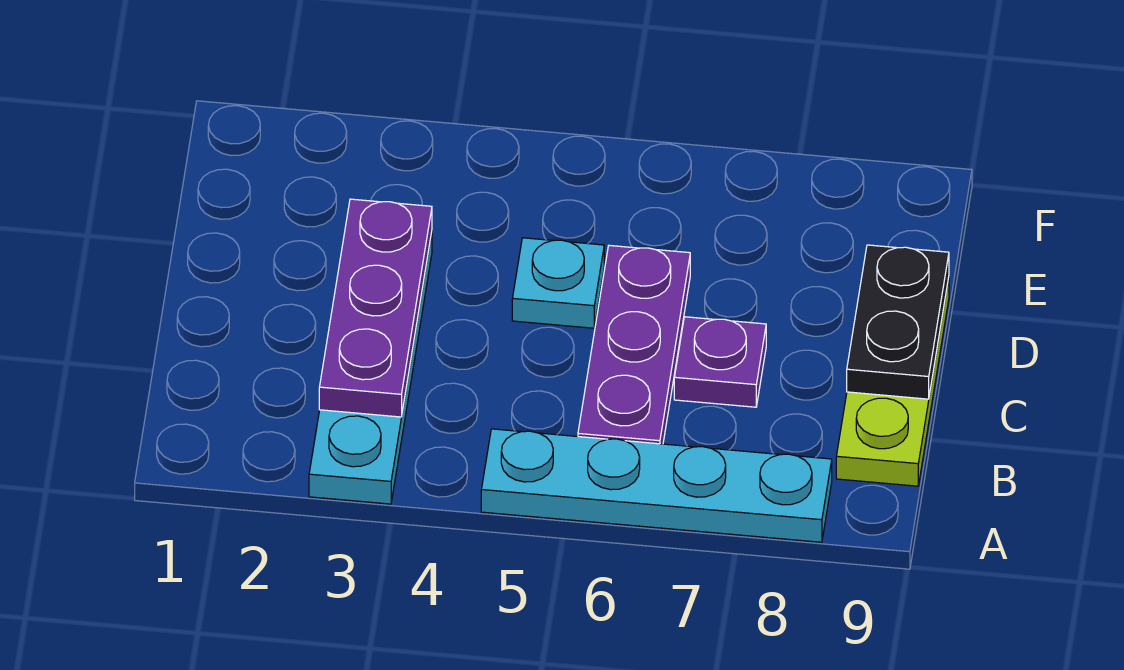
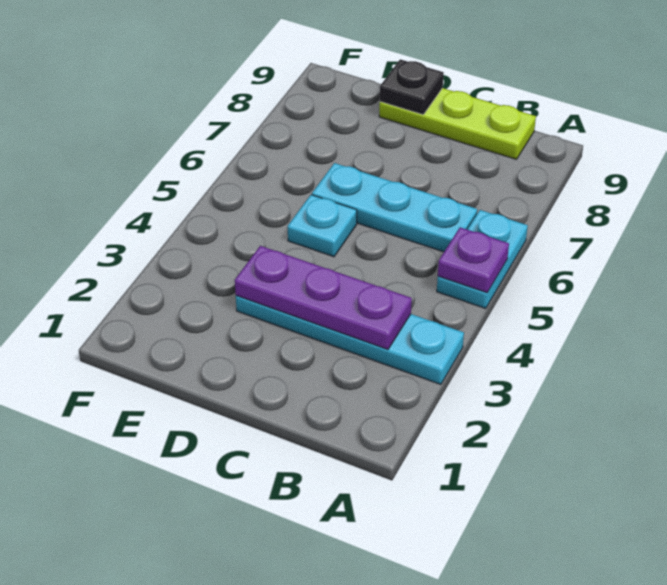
cyan plate A5:A8 level 1 -> cyan plate A5:A6 level 1
purple plate B6:D6 level 1 -> cyan plate B6:D6 level 1
purple plate C7 level 1 -> purple plate A5 level 2
black plate C9:D9 level 2 -> black plate D9 level 2

